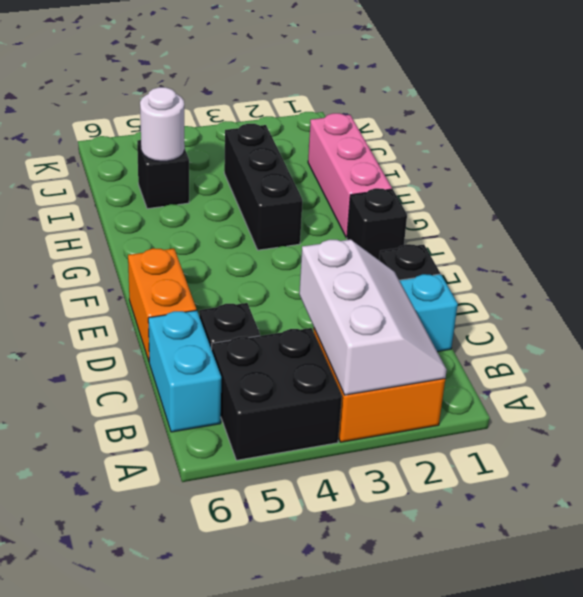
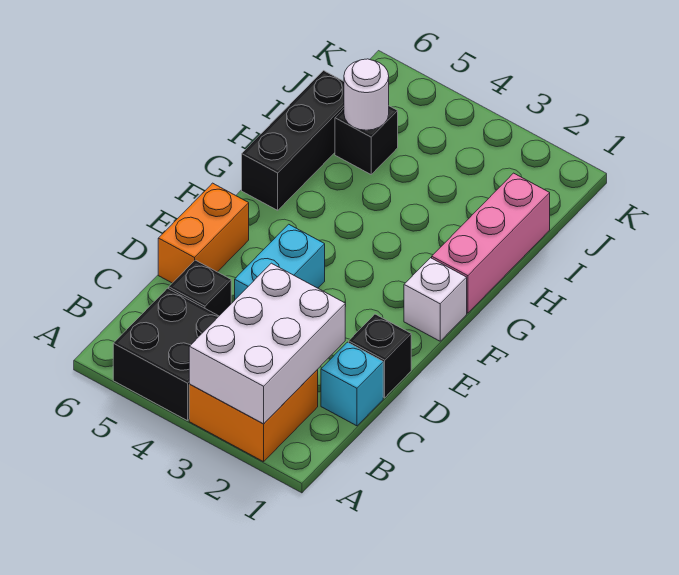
white slope A2:C3 level 2 top 3 -> white brick A2:C3 level 2
cyan brick B6:C6 level 1 -> cyan brick D4:E4 level 1
black brick F1 level 1 -> white brick F1 level 1
black brick G3:I3 level 1 -> black brick G6:I6 level 1

